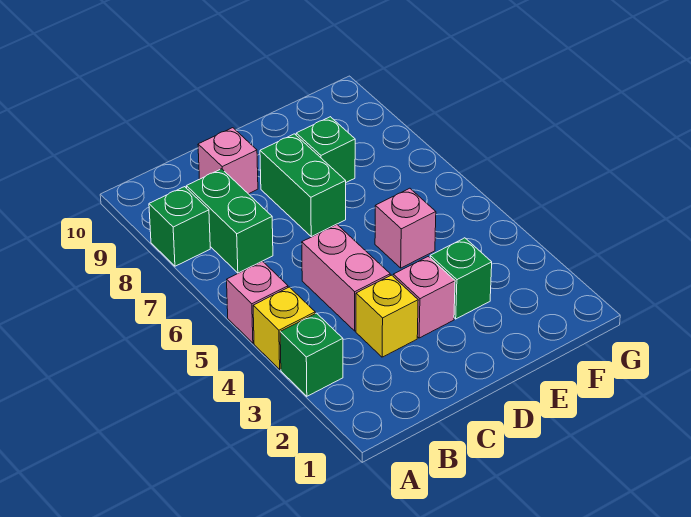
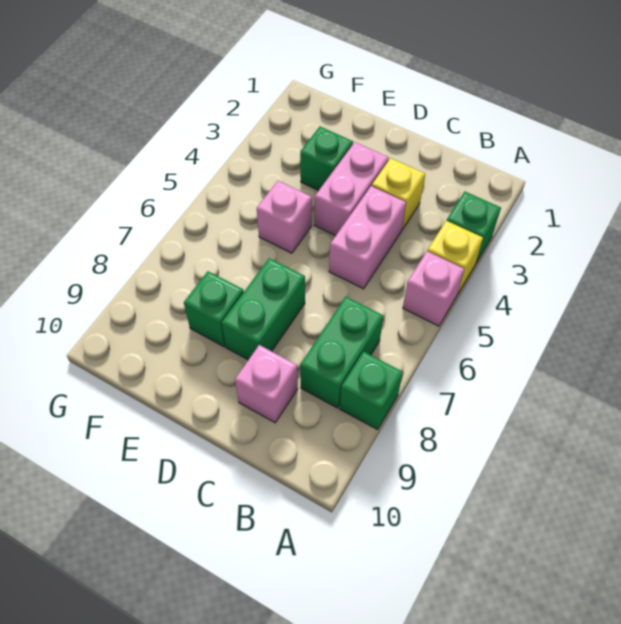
pink brick D3 level 1 -> pink brick D3:D4 level 1

